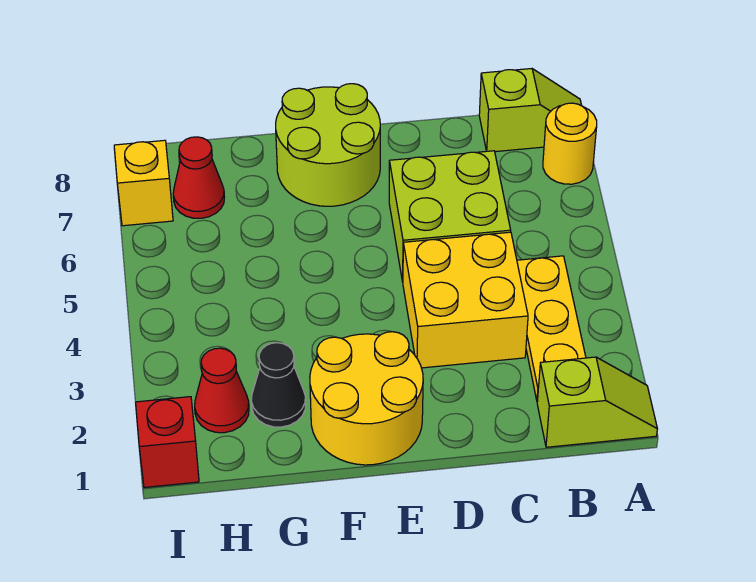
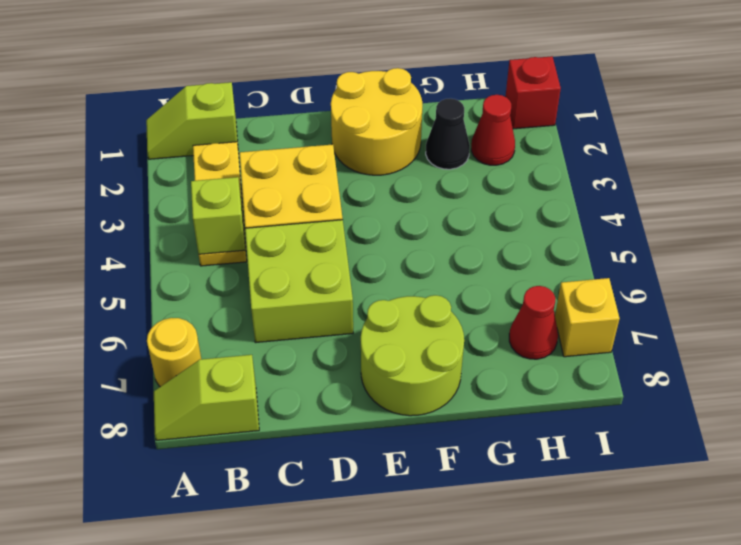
none -> lime brick B4 level 2

